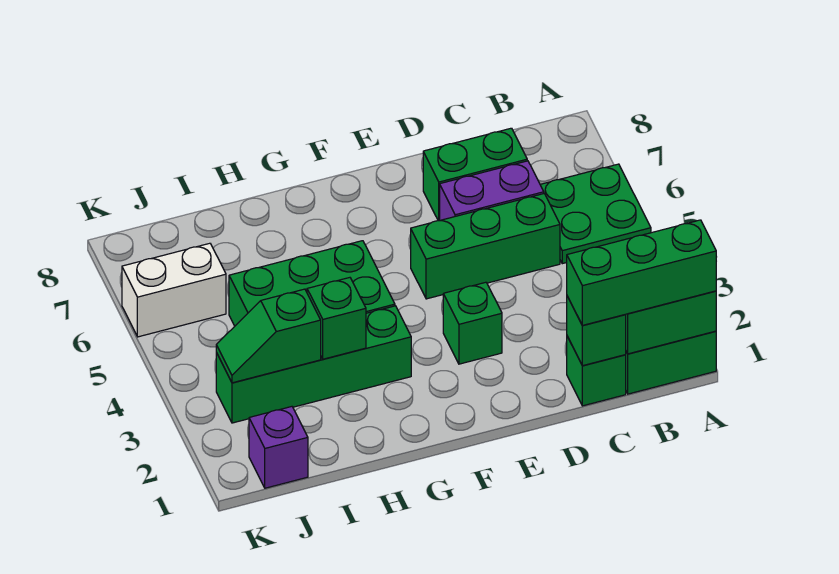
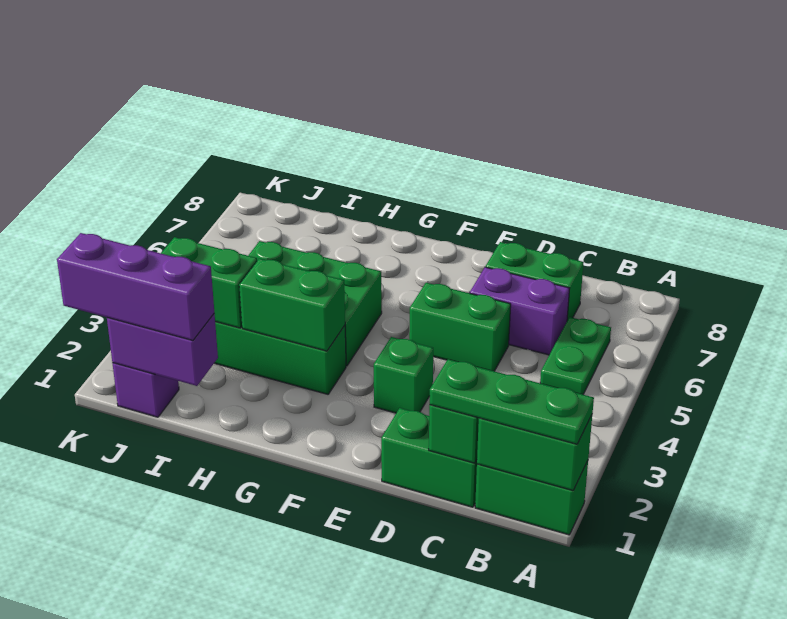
green brick A1:C1 level 3 -> green plate A1:C1 level 3
green plate A5:B6 level 1 -> green plate B5:B6 level 1
green brick C1 level 1 -> green brick C1:D1 level 1
green brick C5:E5 level 1 -> green brick D5:E5 level 1
green brick H3 level 2 -> green brick G3:H3 level 2
none -> purple brick I1:J1 level 2
none -> purple brick I1:K1 level 3
green slope I3:J3 level 2 top I -> green brick I3:J3 level 2
white brick J6:K6 level 1 -> none

